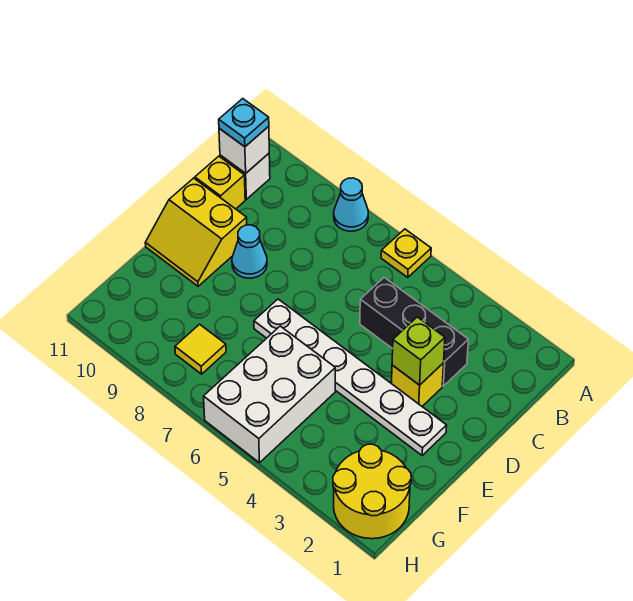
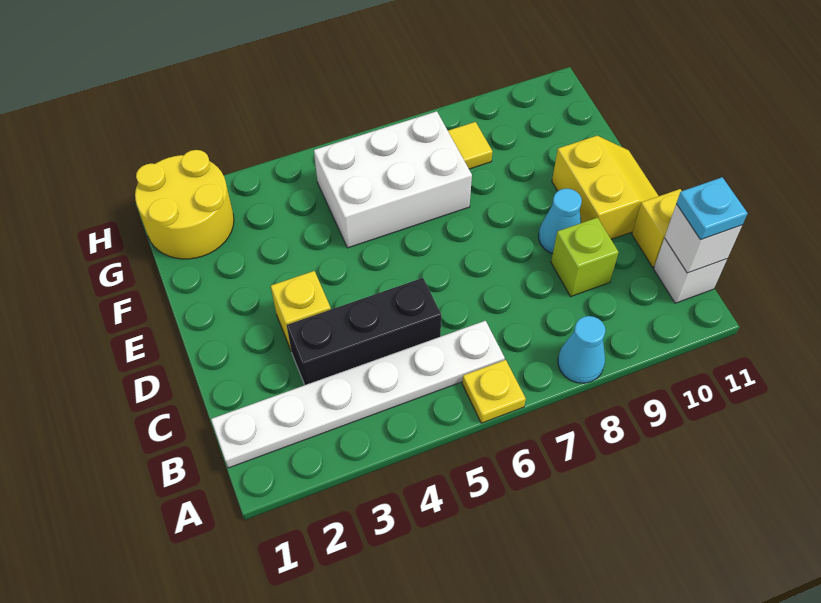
lime brick D3 level 2 -> lime brick C9 level 1
yellow slope D10:E11 level 1 top D -> yellow slope D10:E11 level 1 top 10
white plate E2:E7 level 1 -> white plate B1:B6 level 1
white brick F5:H6 level 1 -> white brick F5:G7 level 1

